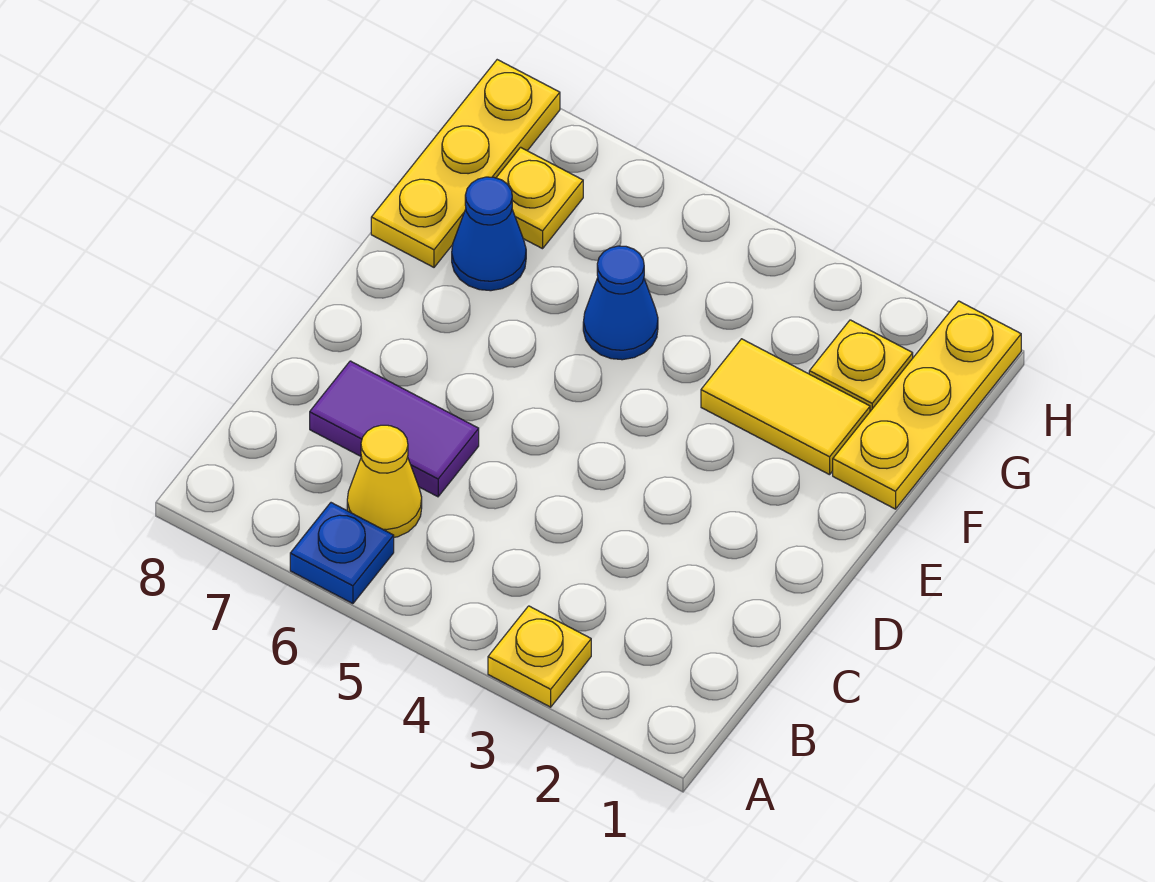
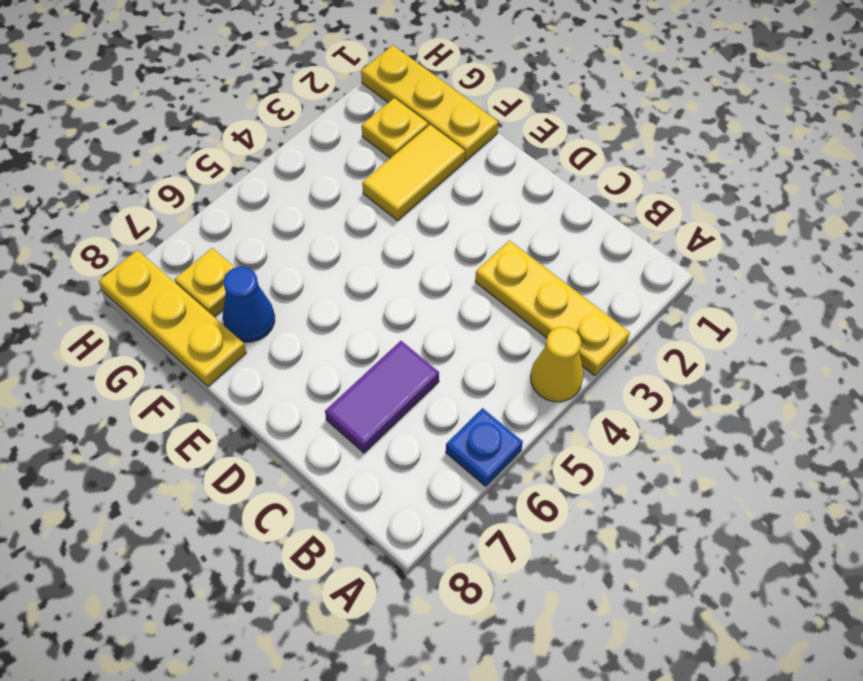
yellow plate A3 level 1 -> yellow plate A3:C3 level 1
yellow cone B6 level 1 -> yellow cone A4 level 1
blue cone F5 level 1 -> none

